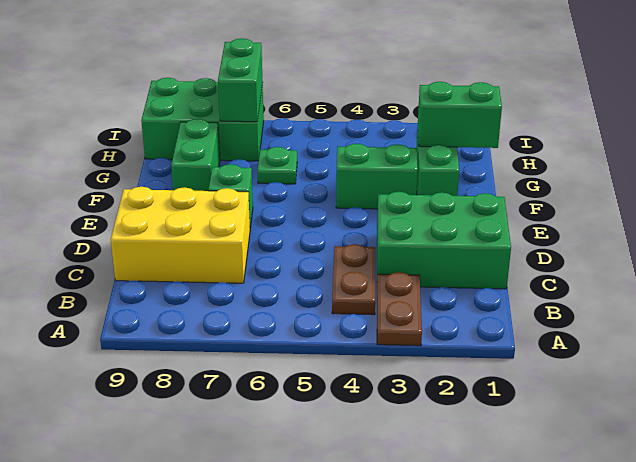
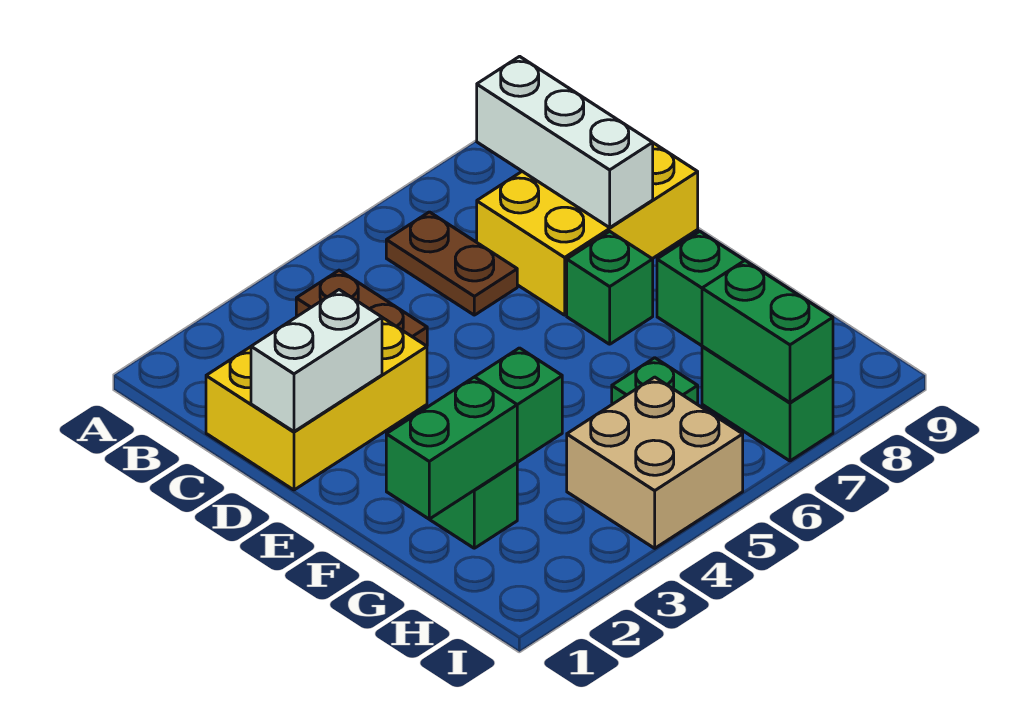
brown plate A3:B3 level 1 -> brown plate B6:C6 level 1
none -> white brick B8:D8 level 2
green brick C1:D3 level 1 -> yellow brick C1:D3 level 1
none -> white brick D1:D2 level 2
none -> tan brick H4:I5 level 1
green brick H7:I9 level 1 -> green brick H7:I7 level 1

